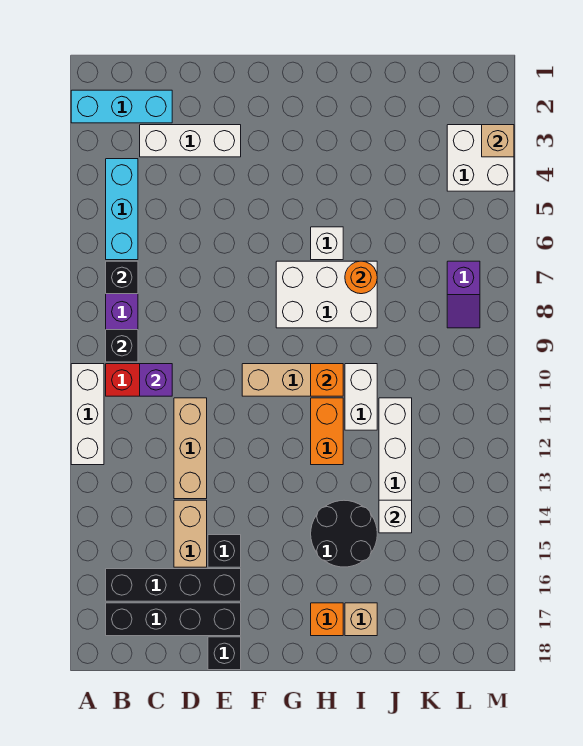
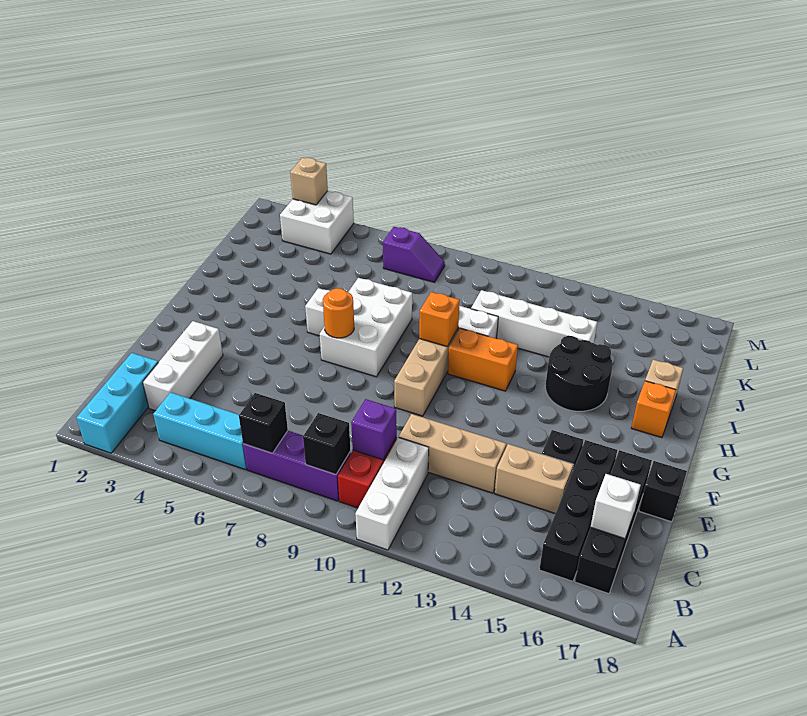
white brick A10:A12 level 1 -> white brick A11:C11 level 1
orange round brick I7 level 2 -> orange round brick G7 level 2
white brick J14 level 2 -> white brick C17 level 2

